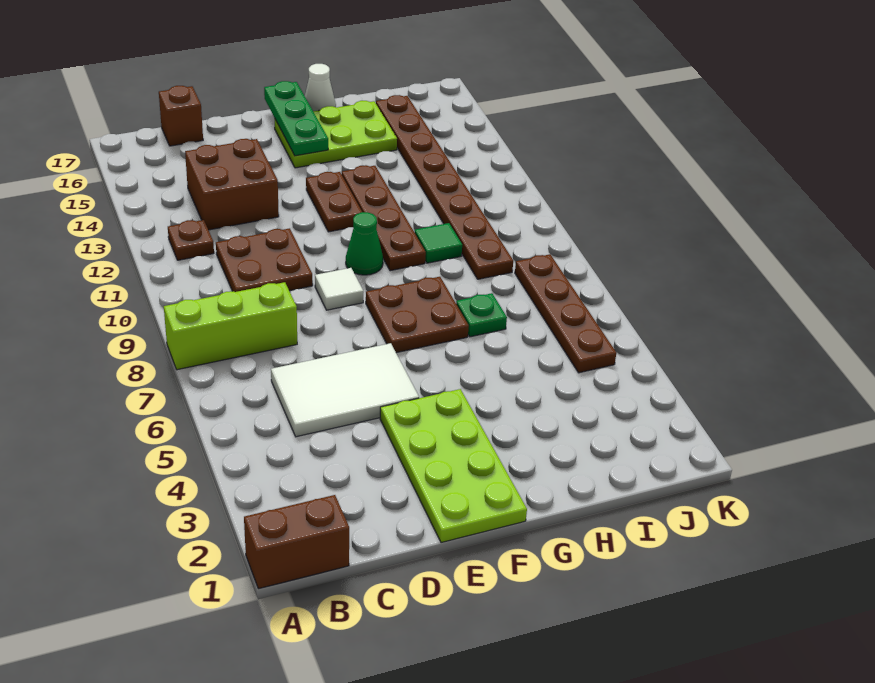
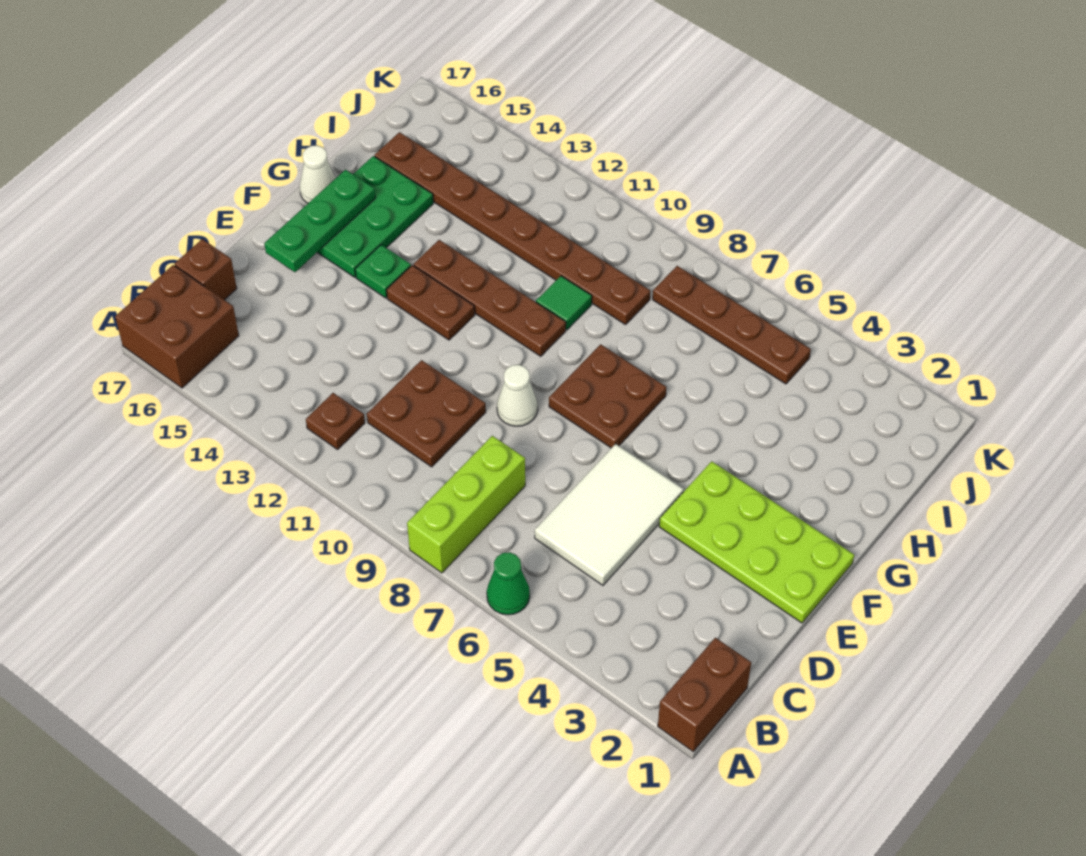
brown brick C13:D14 level 1 -> brown brick A16:B17 level 1
white tile E9 level 1 -> white cone E9 level 1
green cone F10 level 1 -> green cone A6 level 1
lime plate F15:H16 level 1 -> green plate F15:H16 level 1
green plate F15:F17 level 2 -> green plate E16:G16 level 2
green plate H7 level 1 -> green plate F14 level 1

